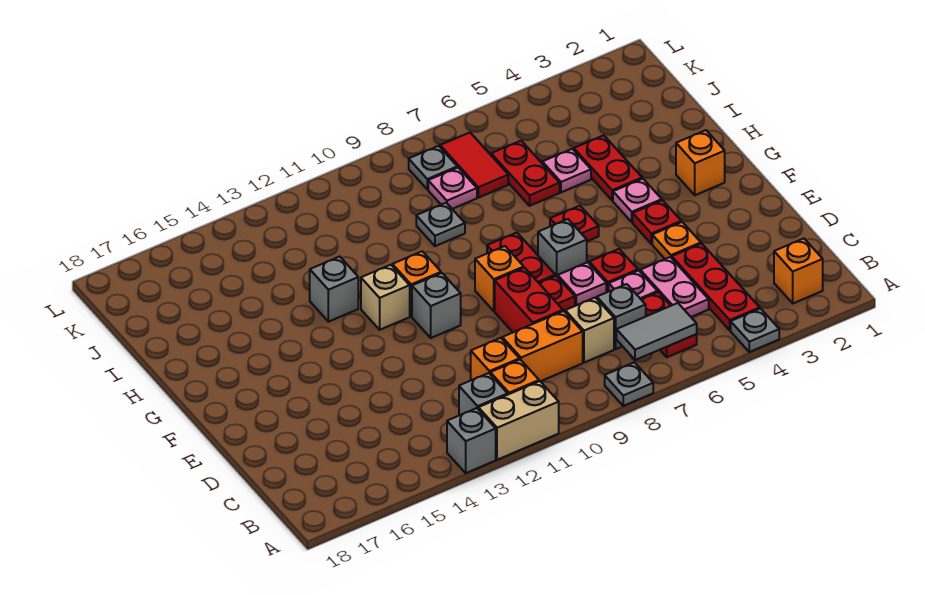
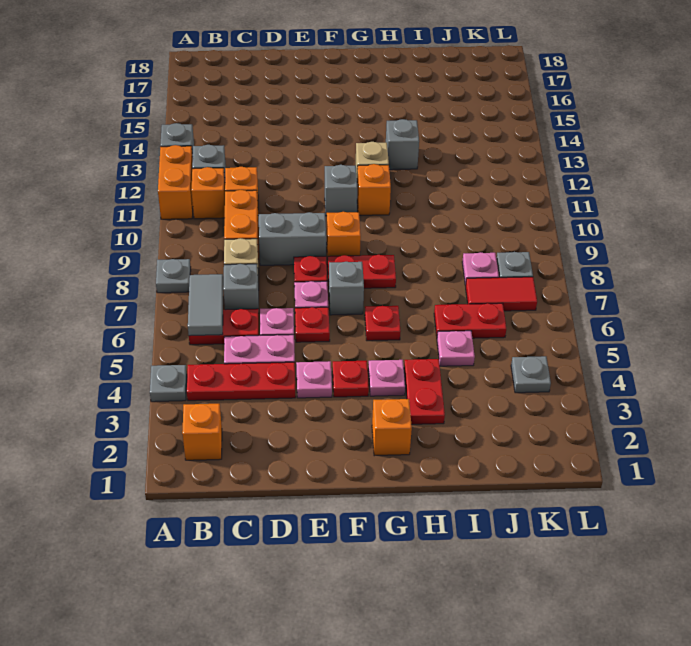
tan brick A11:A12 level 1 -> orange brick A11:A12 level 1
red brick D9:E9 level 1 -> grey brick D9:E9 level 1
orange plate E4 level 1 -> pink plate E4 level 1
red plate H4:I4 level 1 -> red plate H3:H4 level 1
grey plate I9 level 1 -> grey plate K4 level 1

